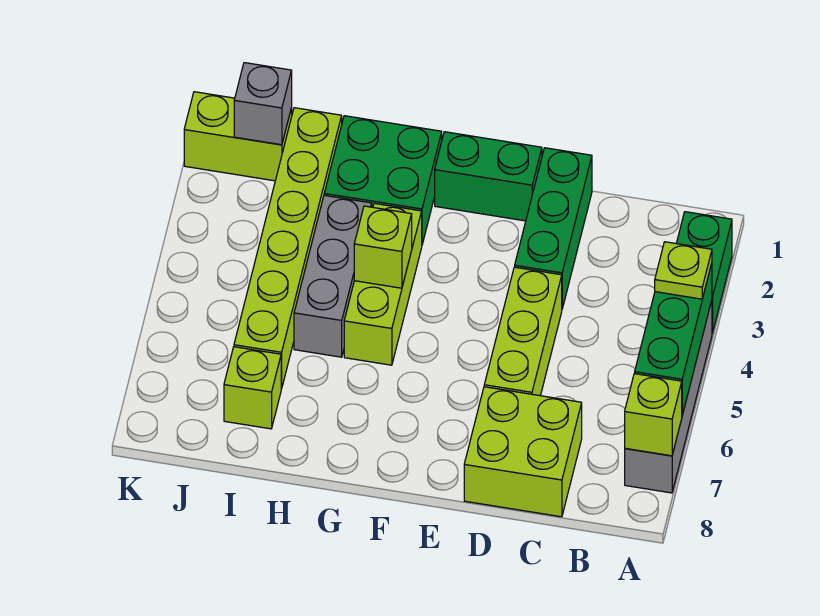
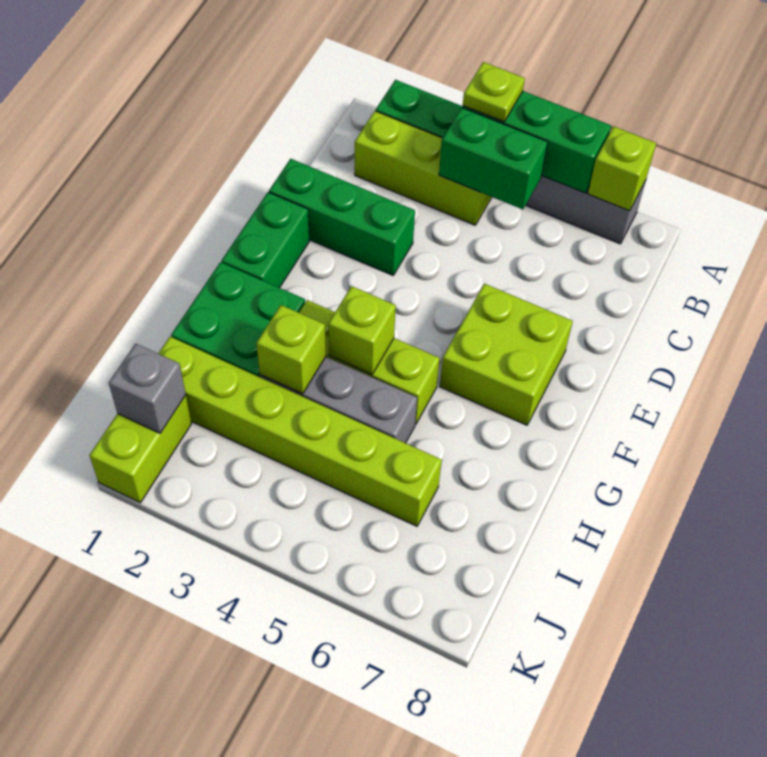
none -> green brick B4:B5 level 2
lime brick C7:D8 level 1 -> lime brick E6:F7 level 1
lime brick D4:D6 level 1 -> lime brick B2:B4 level 1
lime brick I7 level 1 -> lime brick H3 level 2

